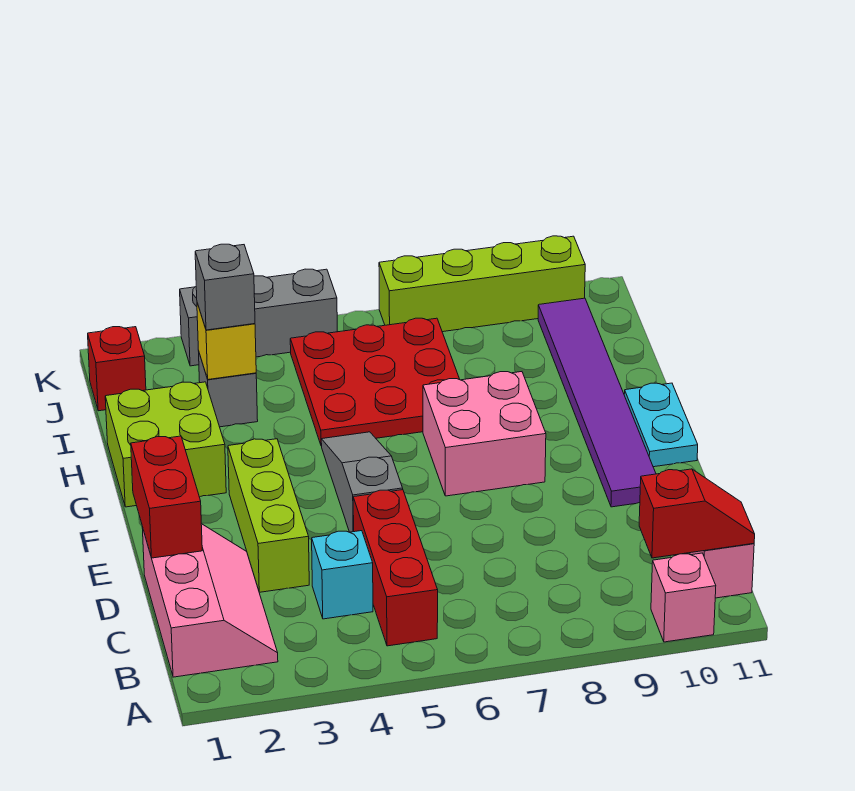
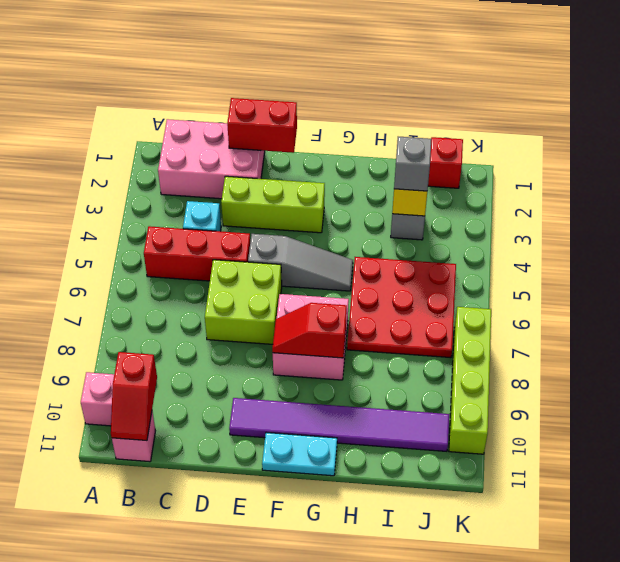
pink slope B1:D2 level 1 top 1 -> pink brick B1:D2 level 1
none -> red slope F8:G8 level 2 top G
lime brick G1:H2 level 1 -> lime brick D6:E7 level 1
grey brick K3:K5 level 1 -> none

